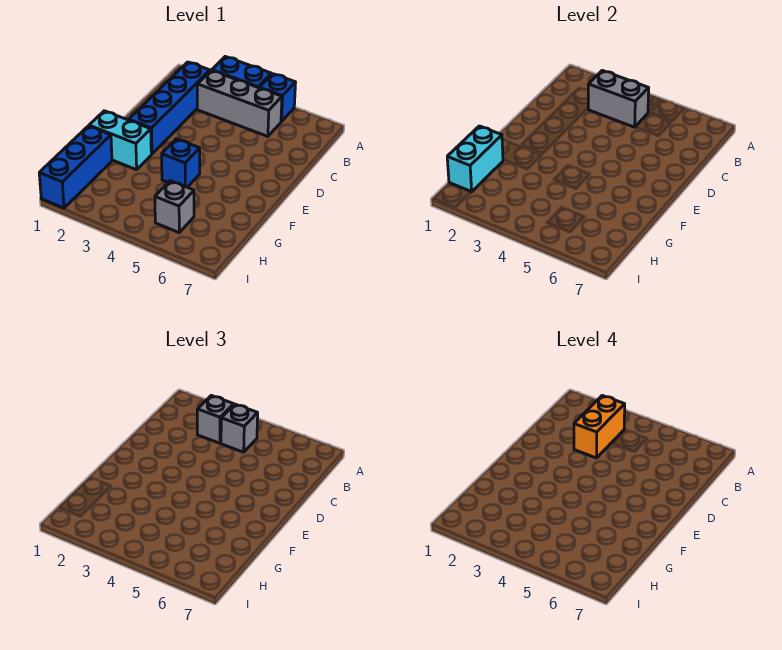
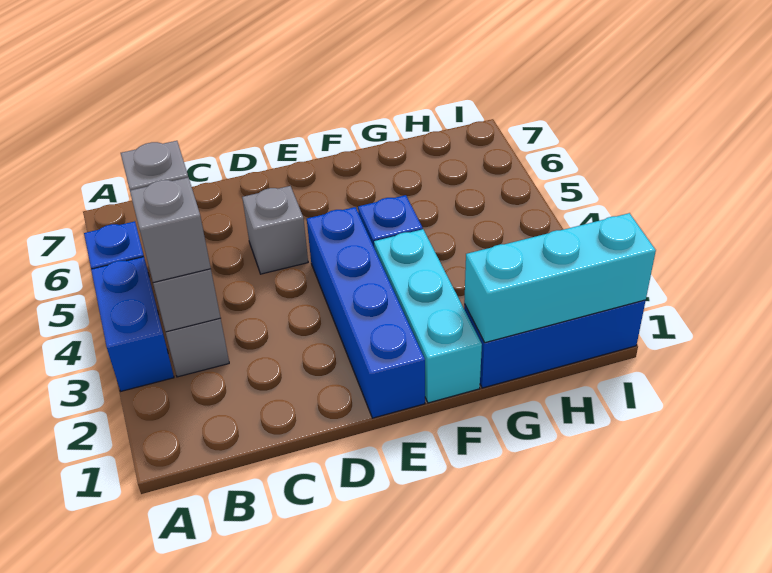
blue brick B2:E2 level 1 -> blue brick E1:E4 level 1
orange brick B3:C3 level 4 -> none
cyan brick F1:F2 level 1 -> cyan brick F1:F3 level 1
cyan brick G1:H1 level 2 -> cyan brick G1:I1 level 2
grey brick H5 level 1 -> grey brick D5 level 1

